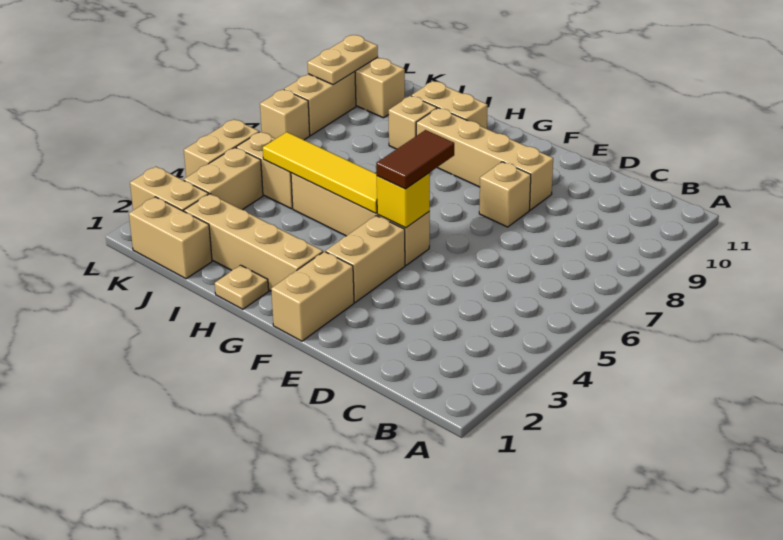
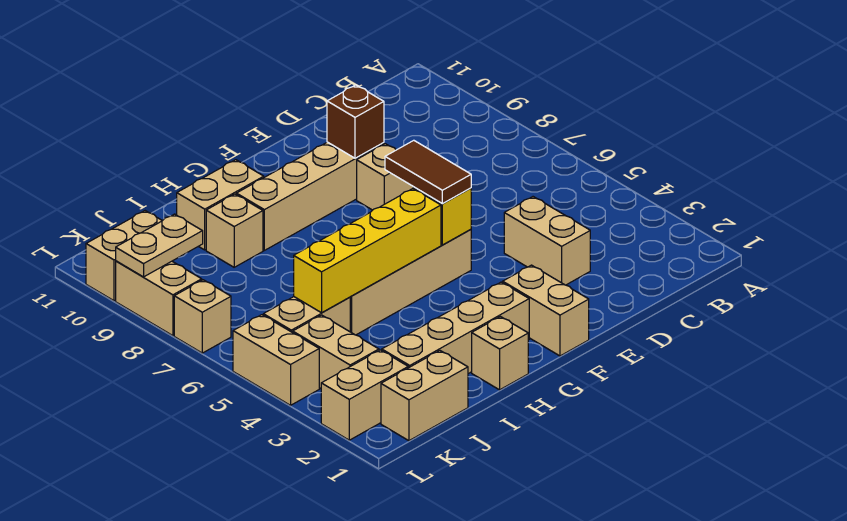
none -> brown brick E9 level 2
tan brick F3:F4 level 1 -> tan brick D3:D4 level 1
yellow tile G5:J5 level 2 -> yellow brick G5:J5 level 2
tan plate H1 level 1 -> tan brick H1 level 1
tan plate L9:L10 level 2 -> tan plate K9:L9 level 2

